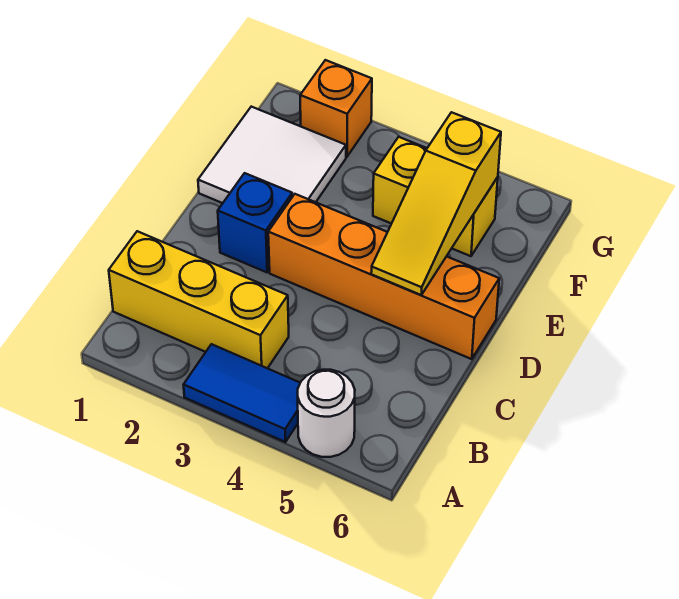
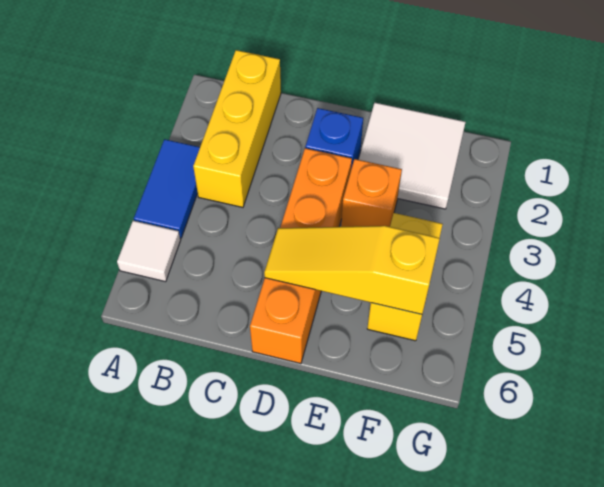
white round brick A5 level 1 -> white tile A5 level 1
orange brick G2 level 1 -> orange brick E3 level 1

